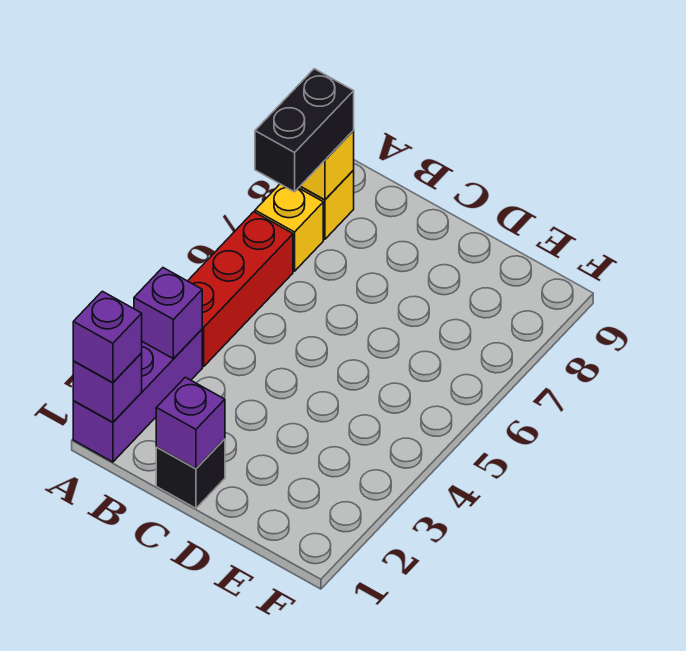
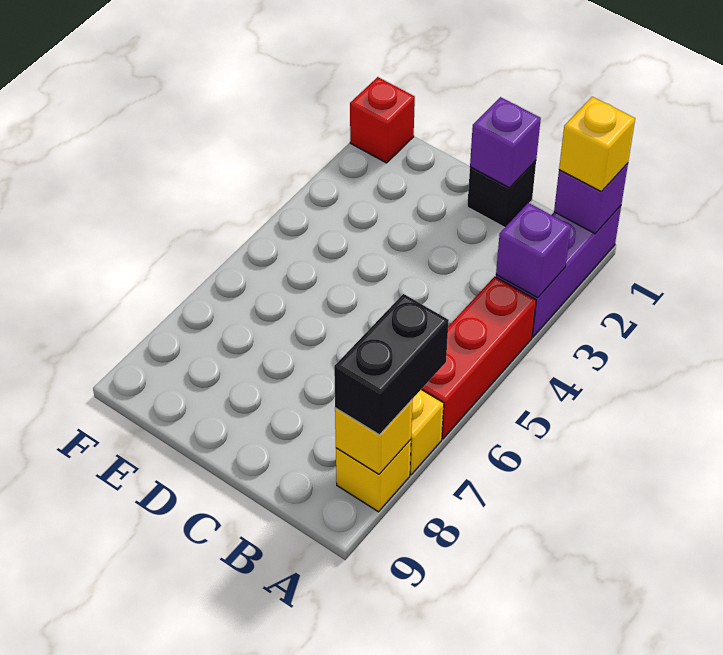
purple brick A1 level 3 -> yellow brick A1 level 3
none -> red brick F1 level 1

